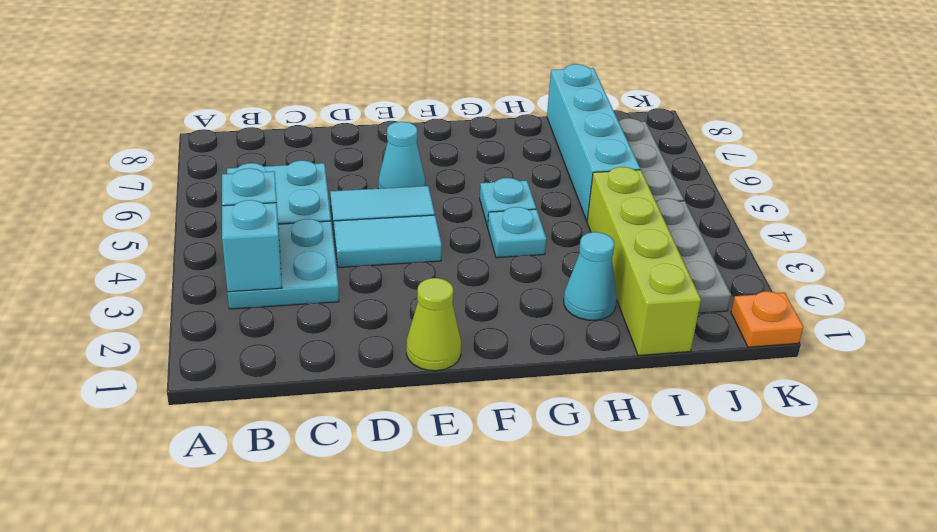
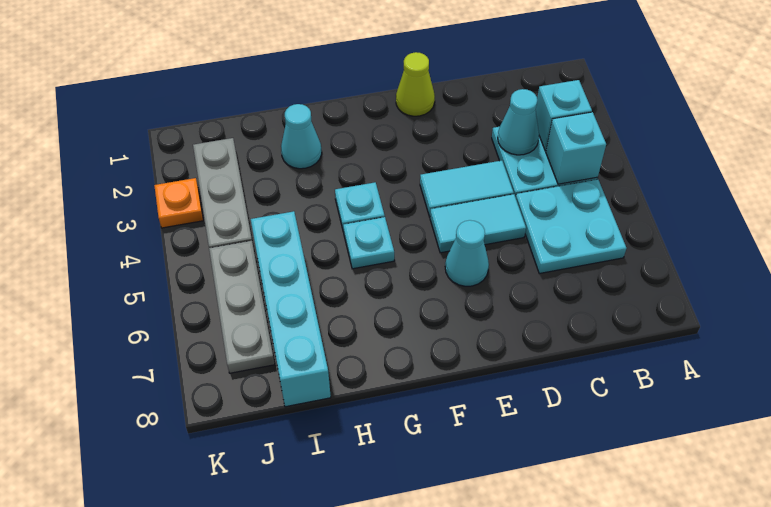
none -> cyan cone C3 level 2
lime brick I1:I4 level 1 -> none
orange plate K1 level 1 -> orange plate K3 level 1

